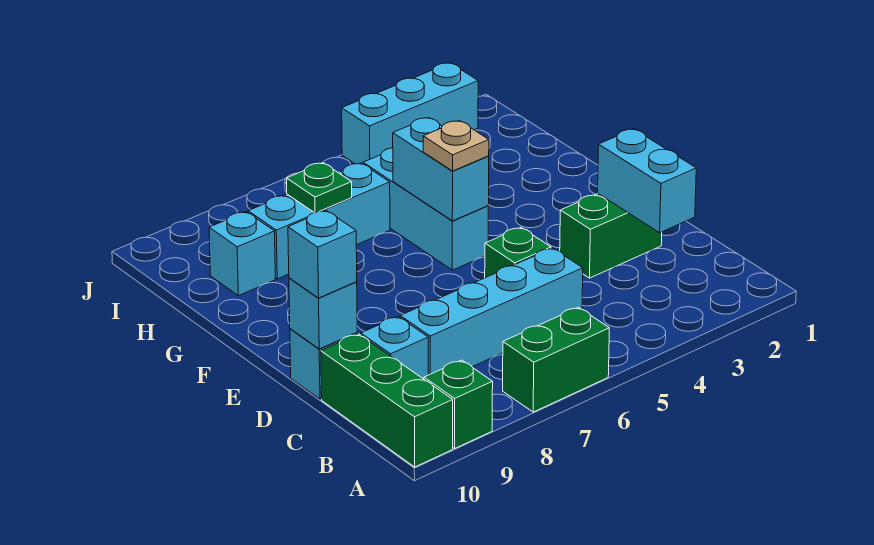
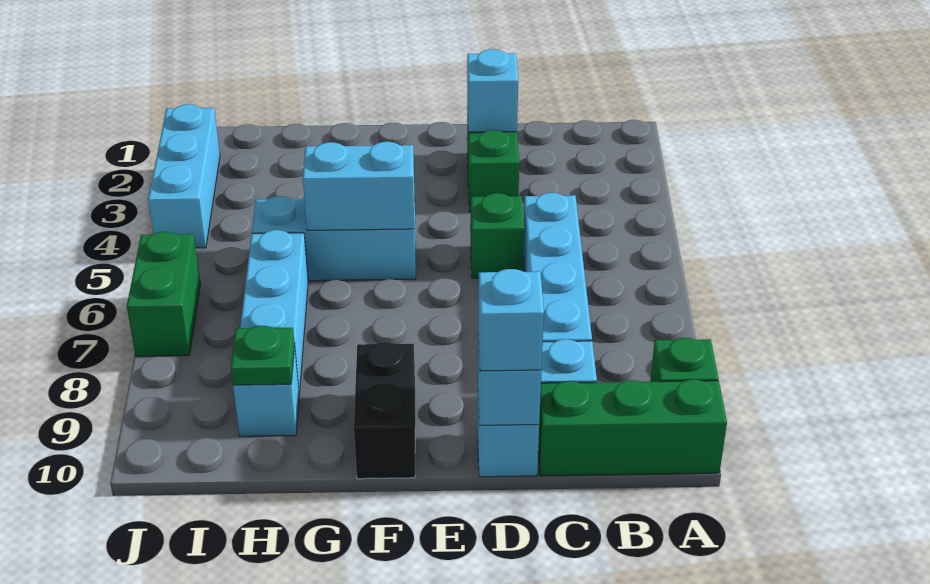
green brick A6:A7 level 1 -> green brick J6:J7 level 1
cyan brick C2:D2 level 2 -> cyan brick D2 level 2
tan plate F5 level 3 -> none
none -> black brick F9:F10 level 1
green plate H7 level 2 -> green plate H9 level 2

